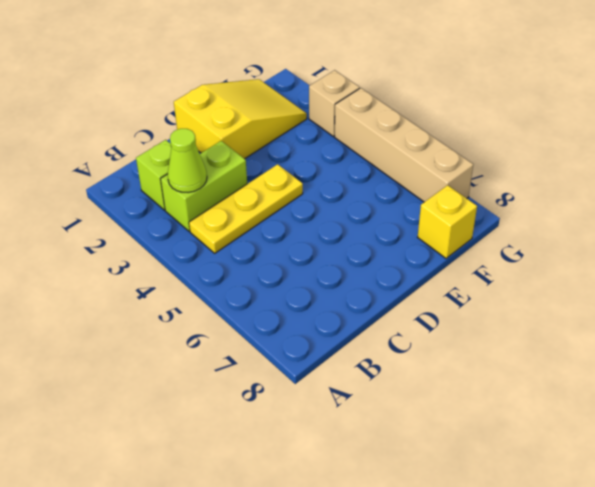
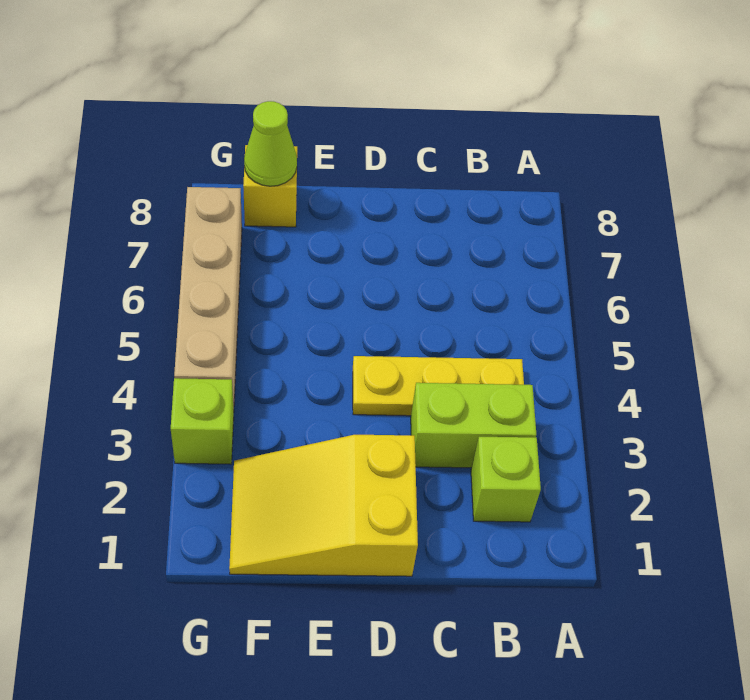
lime cone B3 level 2 -> lime cone F8 level 2
tan brick G3 level 1 -> lime brick G3 level 1

